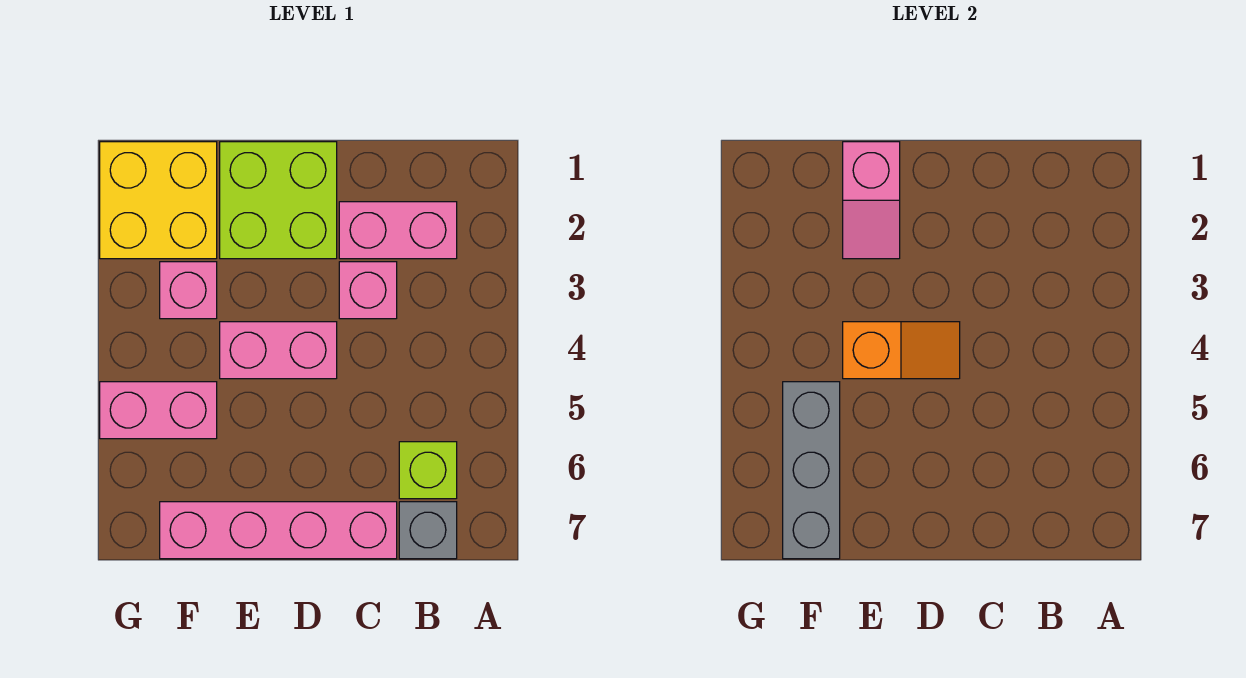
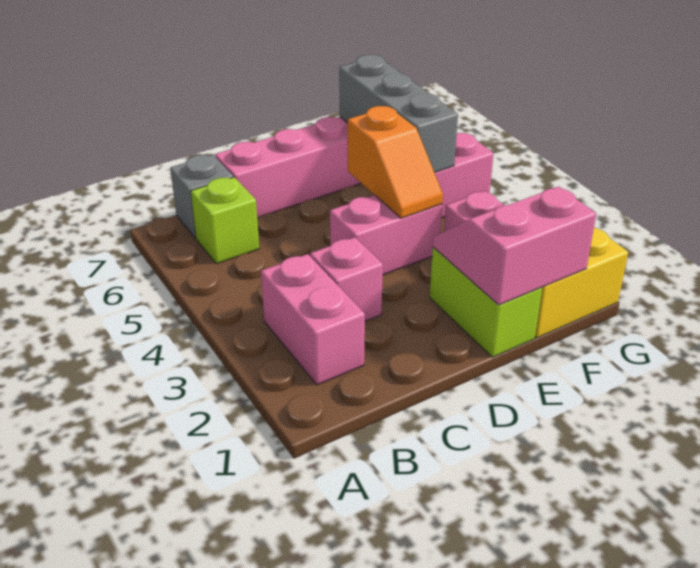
pink brick B2:C2 level 1 -> pink brick B2:B3 level 1
lime brick D1:E2 level 1 -> lime brick E1:E2 level 1
orange slope D4:E4 level 2 top E -> orange slope E4:E5 level 2 top 5
pink slope E1:E2 level 2 top 1 -> pink slope E1:F2 level 2 top 1

